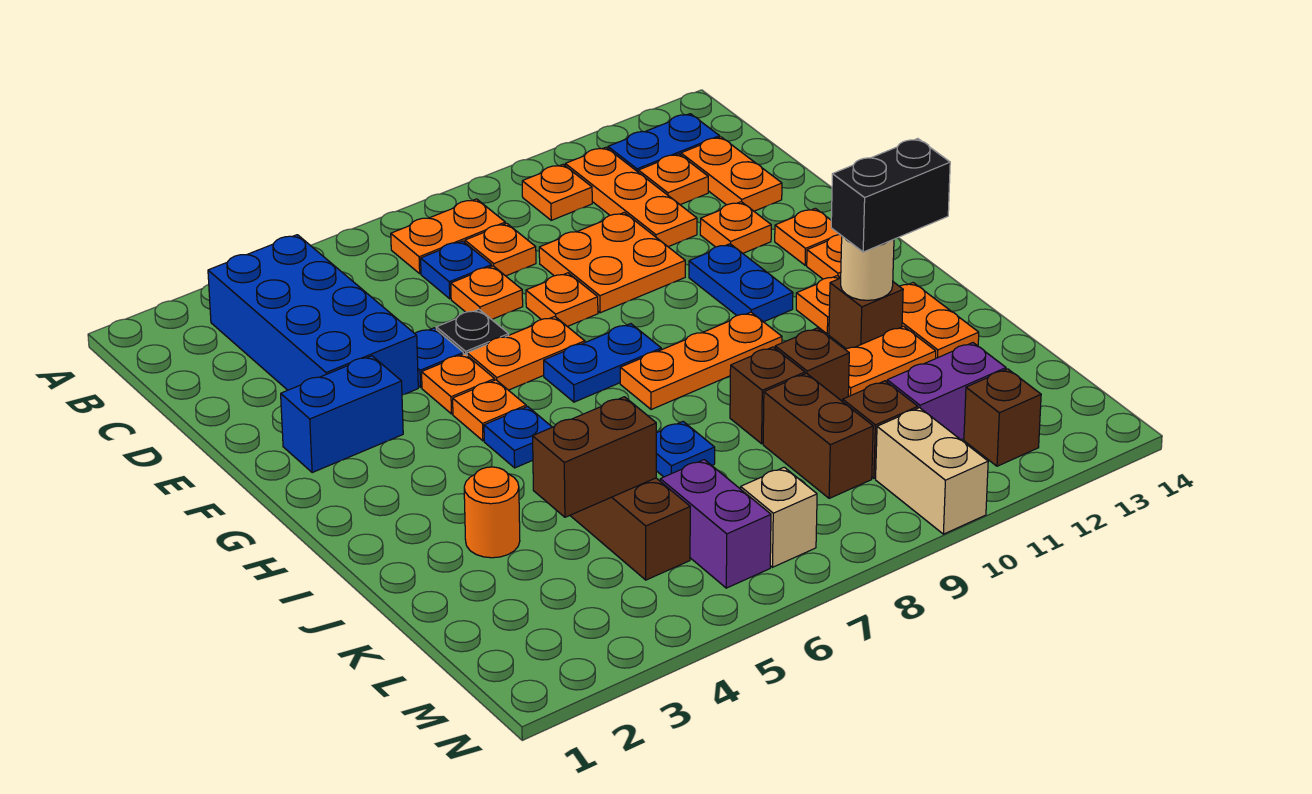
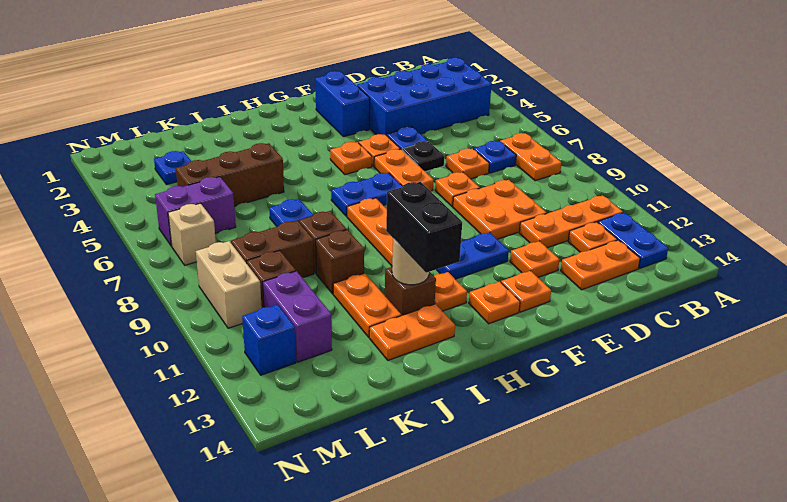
orange plate B10 level 1 -> none
orange plate C8 level 1 -> none
blue plate G7:G8 level 1 -> blue plate G7:H7 level 1
blue plate H5 level 1 -> blue plate L3 level 1
orange round brick J3 level 1 -> none
brown brick K4:K5 level 2 -> none
tan brick M10:N10 level 1 -> tan brick M9:M10 level 1
brown brick M12 level 1 -> blue brick M12 level 1

